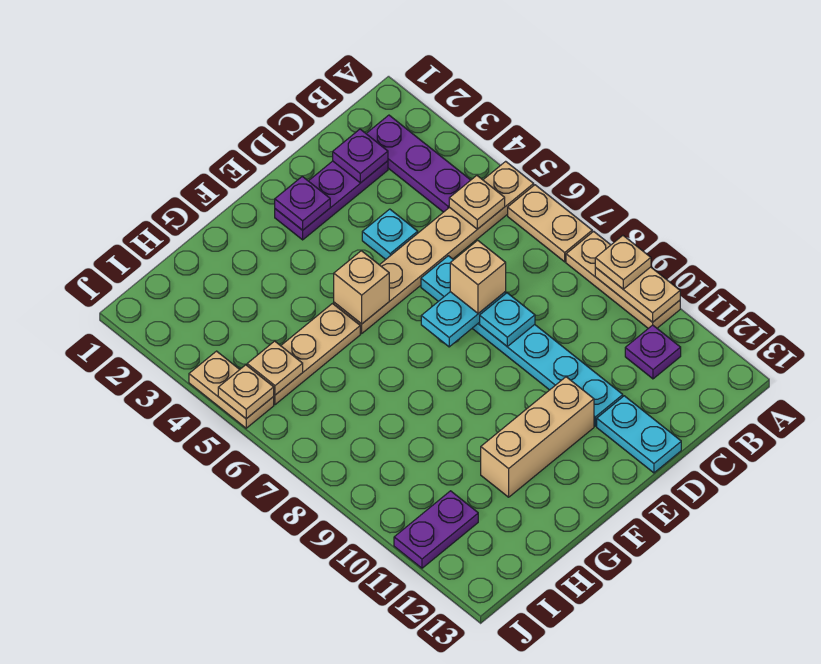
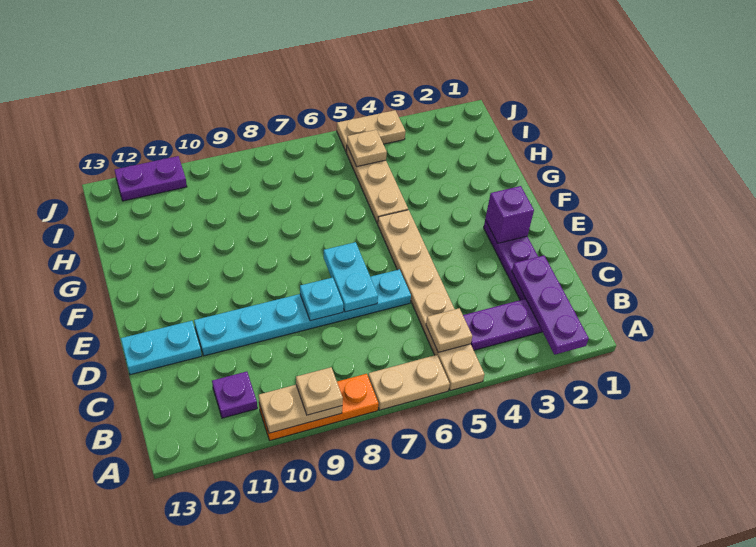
tan plate A8:A10 level 1 -> orange plate A8:A10 level 1
purple plate C2 level 2 -> purple plate A2:C2 level 2
cyan plate D4 level 1 -> none
tan brick D7 level 3 -> none
purple plate E2 level 2 -> purple brick E2 level 2
tan brick E11:G11 level 1 -> none
tan brick F5 level 2 -> none
purple plate I11:J11 level 1 -> purple plate J11:J12 level 1
tan plate J5 level 2 -> none

